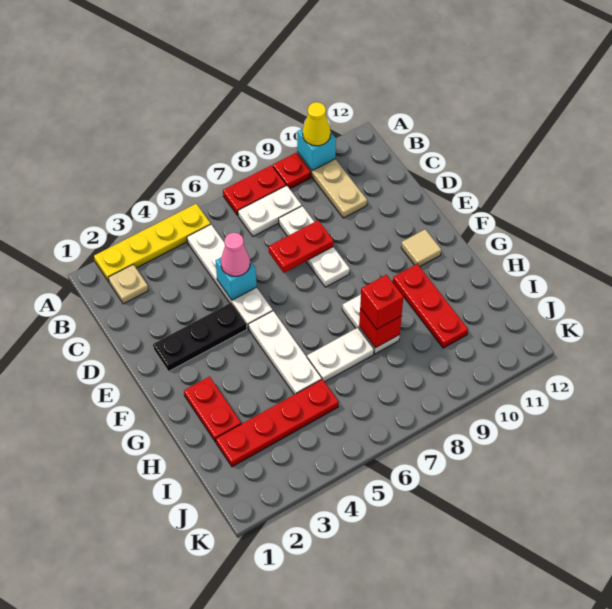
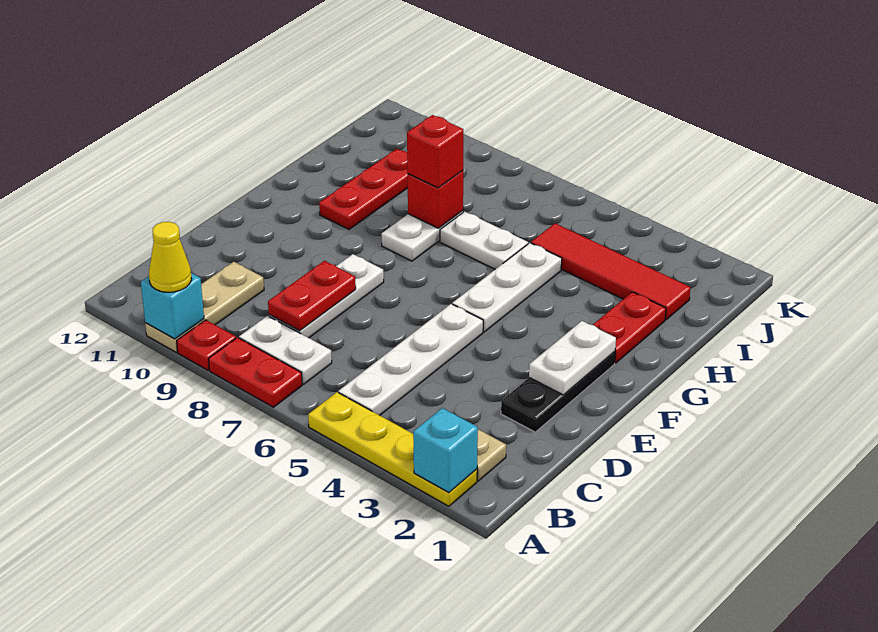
cyan brick D5 level 2 -> cyan brick A2 level 2
pink cone D5 level 3 -> none
red plate D7:D8 level 2 -> red plate C8:D8 level 2
black plate E2:E4 level 1 -> black plate D2:F2 level 1
none -> white plate E2:F2 level 2
tan tile F11 level 1 -> none
red plate I2:I5 level 1 -> red tile I2:I5 level 1

